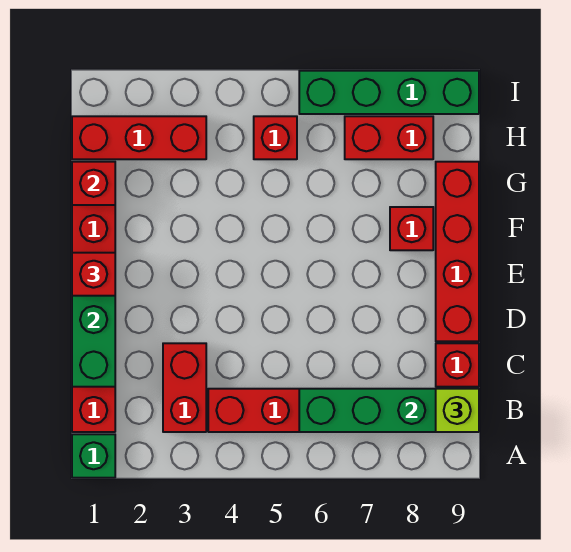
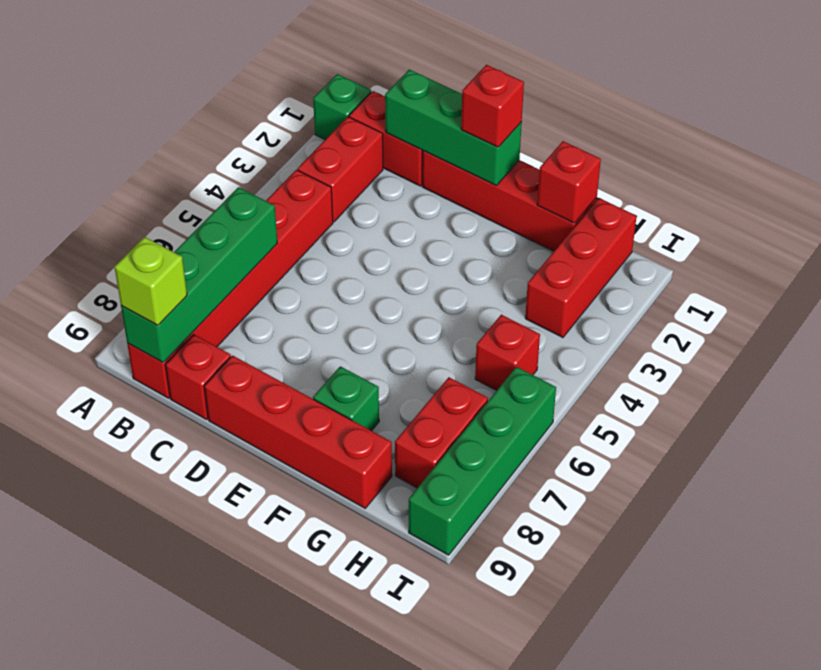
red brick B3:C3 level 1 -> red brick B2:B3 level 1
red brick F8 level 1 -> green brick F8 level 1

